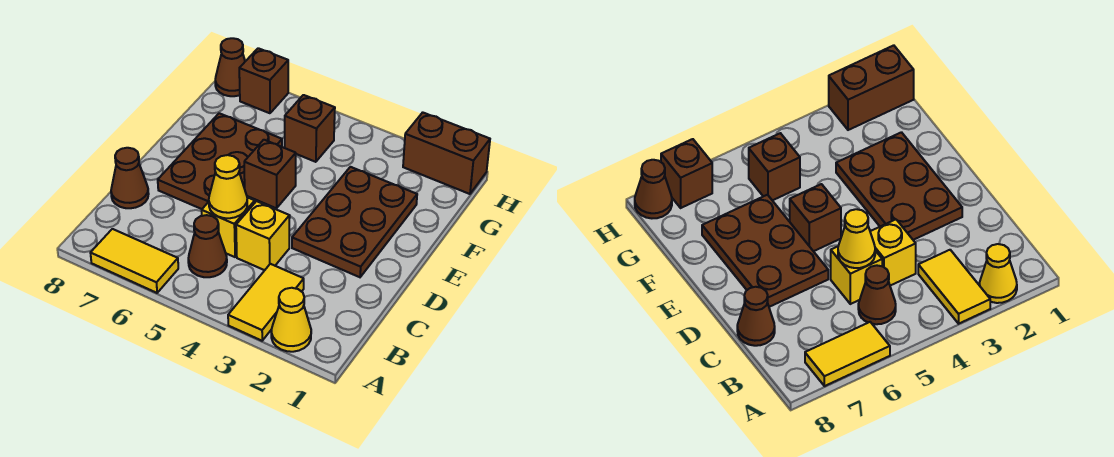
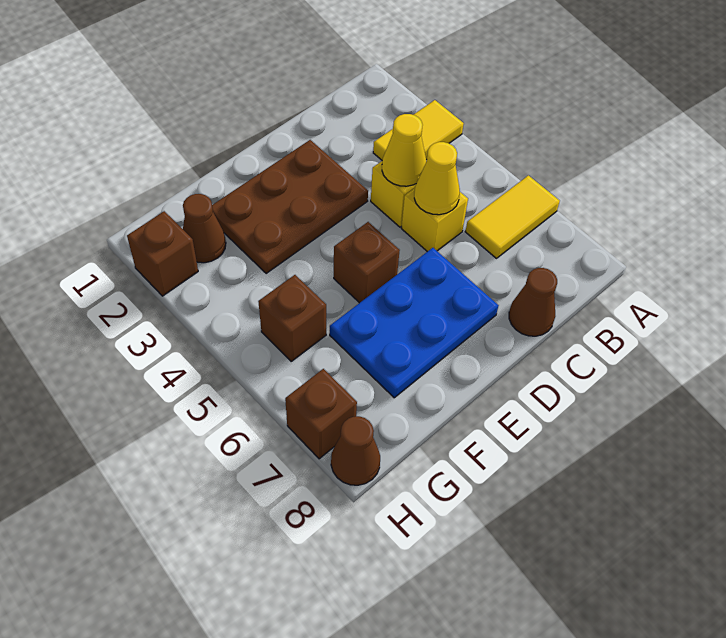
yellow cone A2 level 1 -> yellow cone C4 level 2
yellow tile A6:A7 level 1 -> yellow tile A6:B6 level 1
brown cone B5 level 1 -> brown cone G2 level 1
brown plate D6:F7 level 1 -> blue plate D6:F7 level 1
brown brick H1:H2 level 1 -> brown brick H2 level 1

